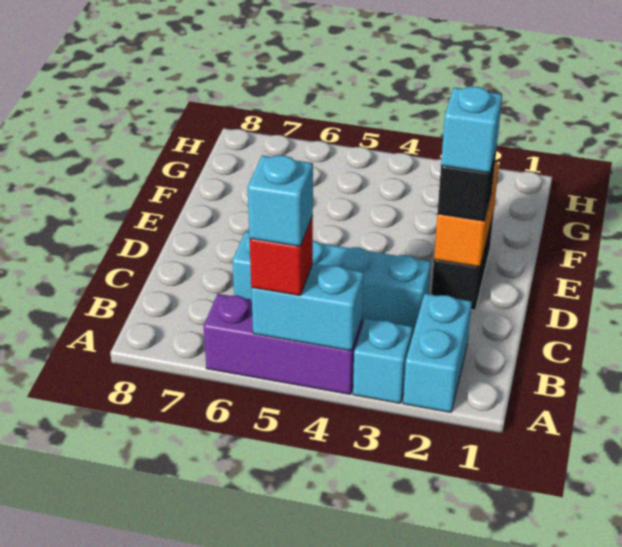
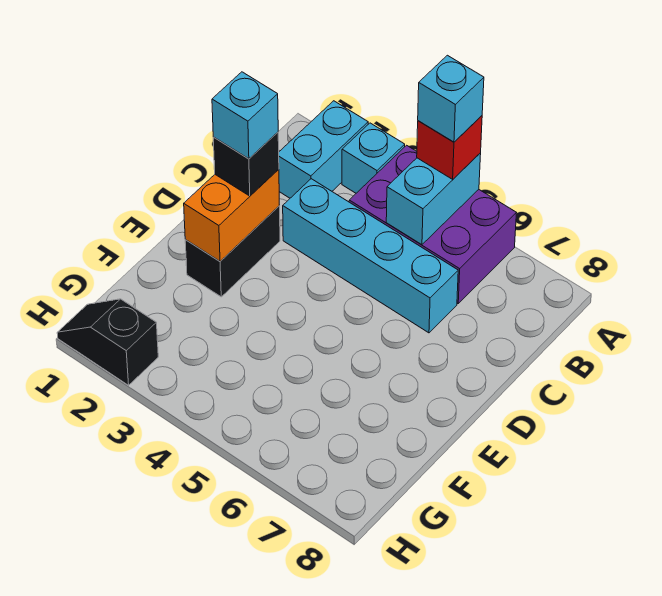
purple brick A4:A6 level 1 -> purple brick A4:B6 level 1
cyan brick A4:A5 level 2 -> cyan brick A5:B5 level 2
none -> black slope H1:H2 level 1 top 2

